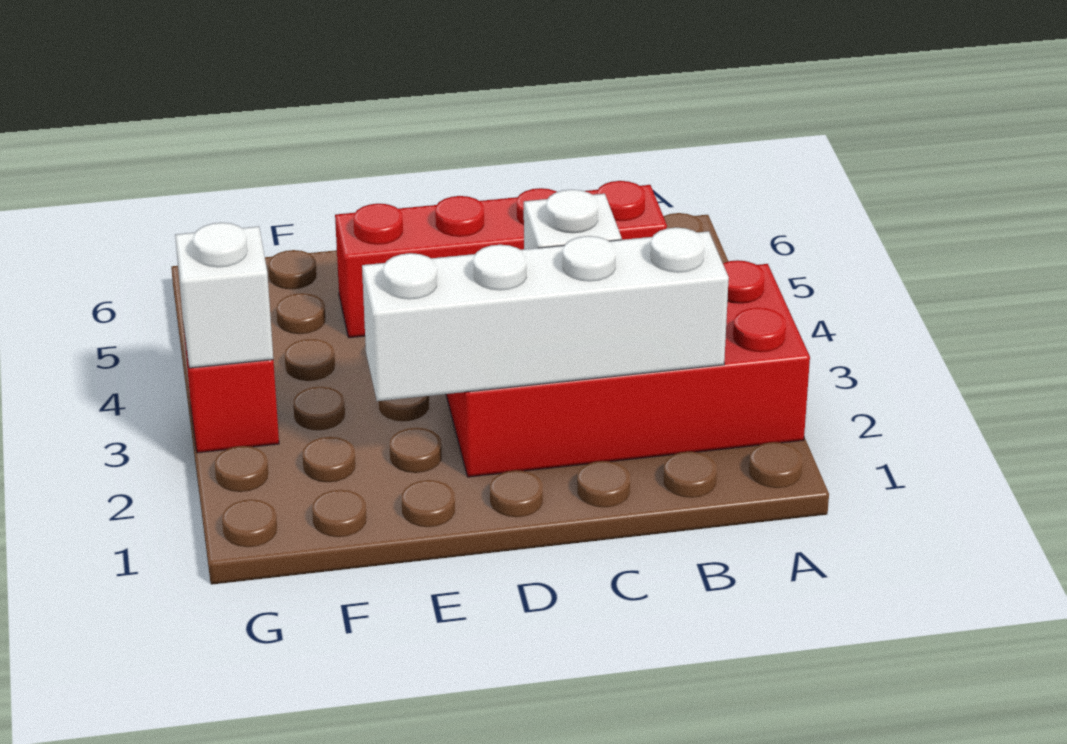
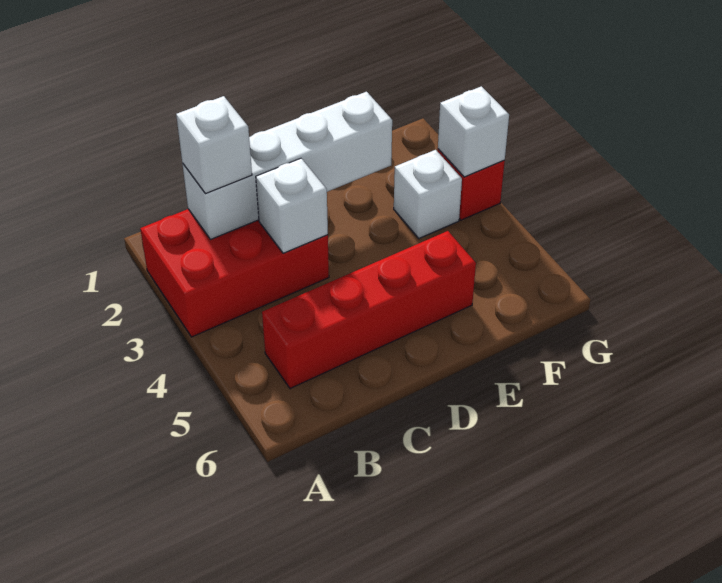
red brick A2:D3 level 1 -> red brick A2:C3 level 1
none -> white brick B2 level 3
none -> white brick F3 level 1

